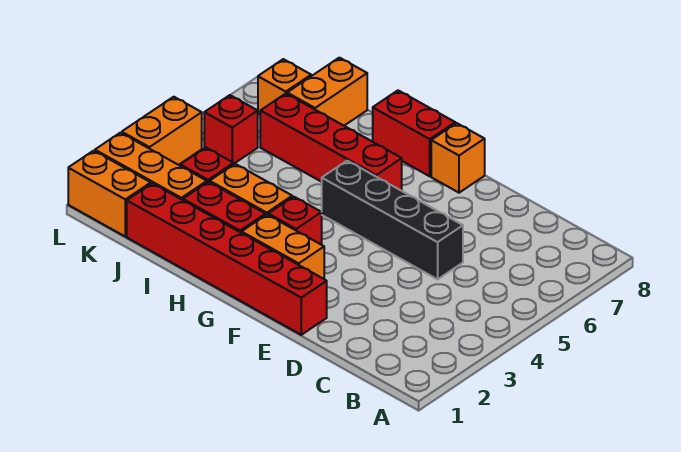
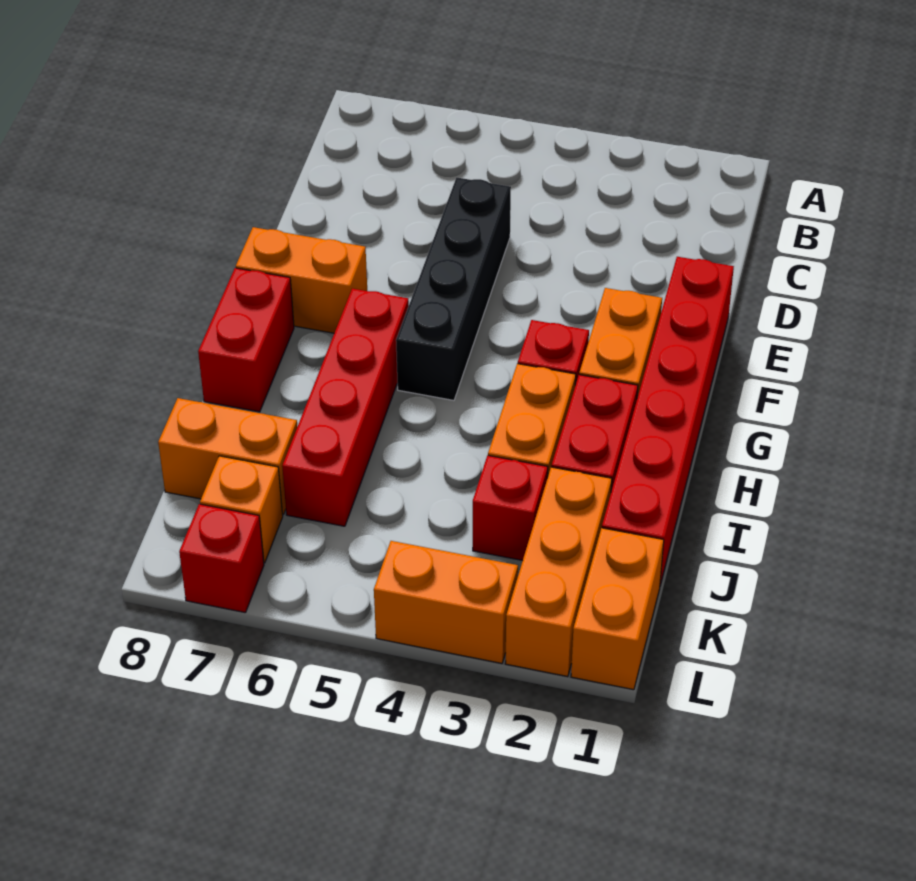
orange brick F8 level 1 -> orange brick F7:F8 level 1
red brick K5 level 1 -> red brick L7 level 1

